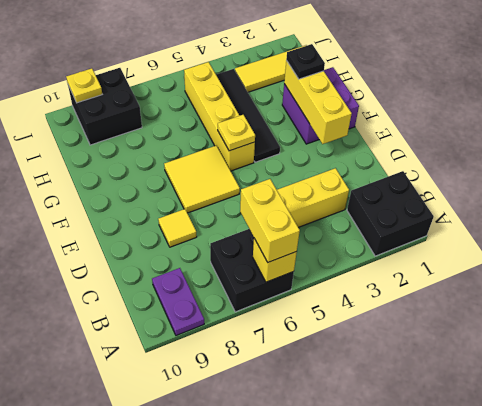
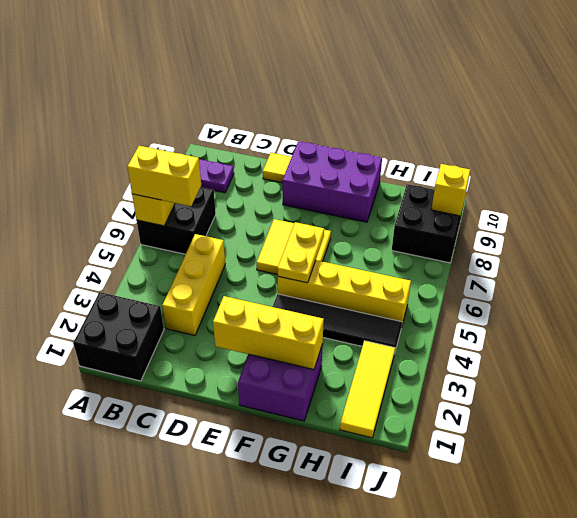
yellow tile D8 level 1 -> yellow tile D10 level 1
none -> purple brick E9:G10 level 1
yellow plate F5 level 2 -> yellow plate F5:F6 level 2
black plate G2 level 3 -> none
yellow plate J9 level 2 -> yellow brick J9 level 2

